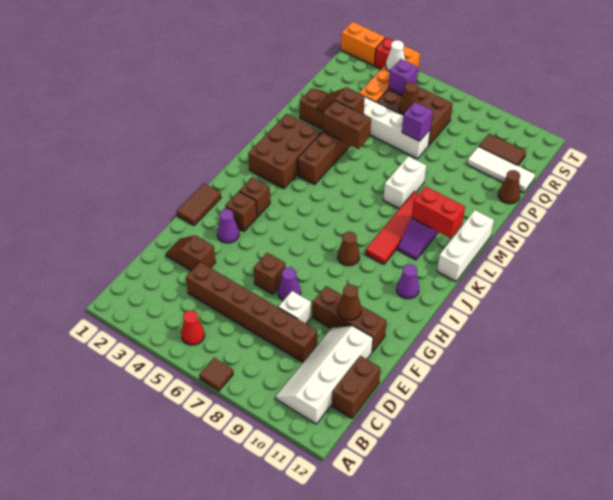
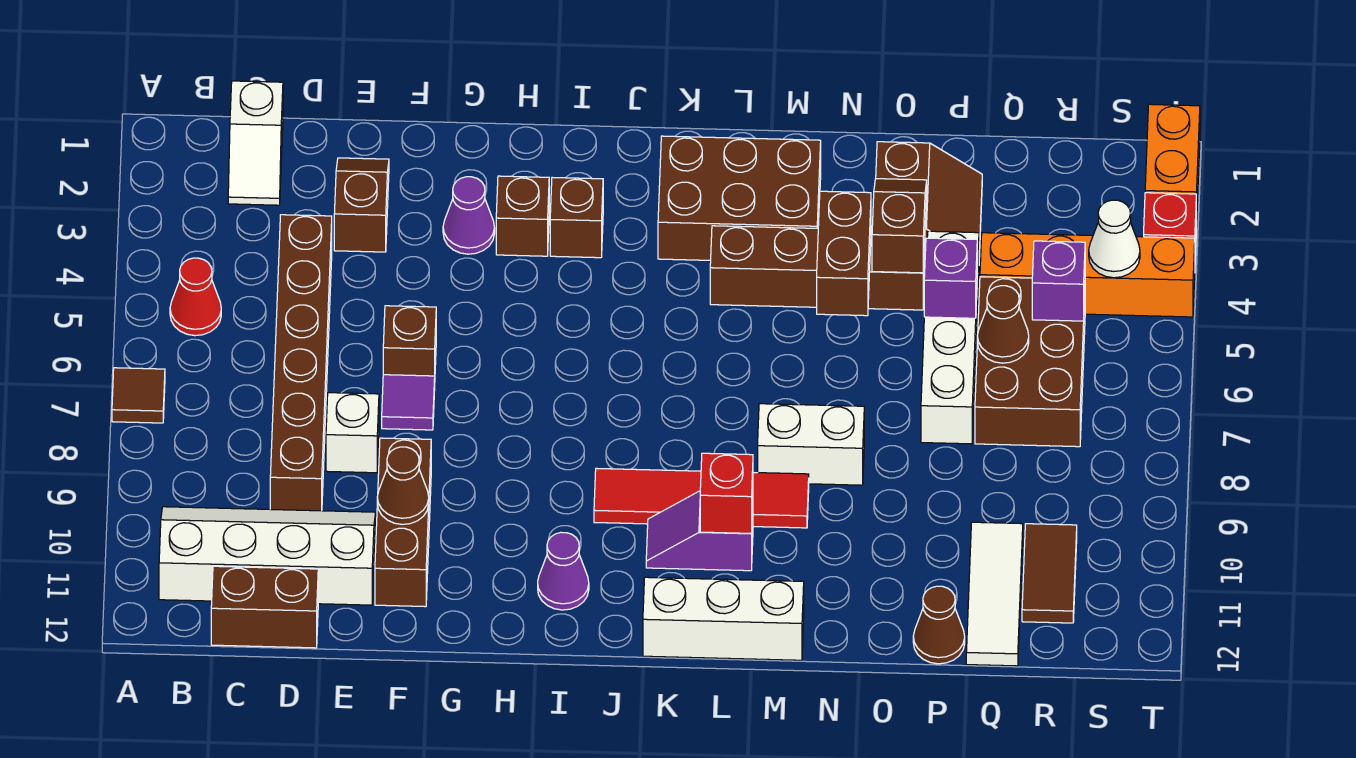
none -> white slope C1:C2 level 1 top 1
purple cone F7 level 1 -> purple tile F7 level 1
brown tile G1:H1 level 1 -> none
brown cone I8 level 1 -> none
red brick L10:L11 level 2 -> red brick L10 level 2
purple brick P7 level 2 -> purple brick P5 level 2

